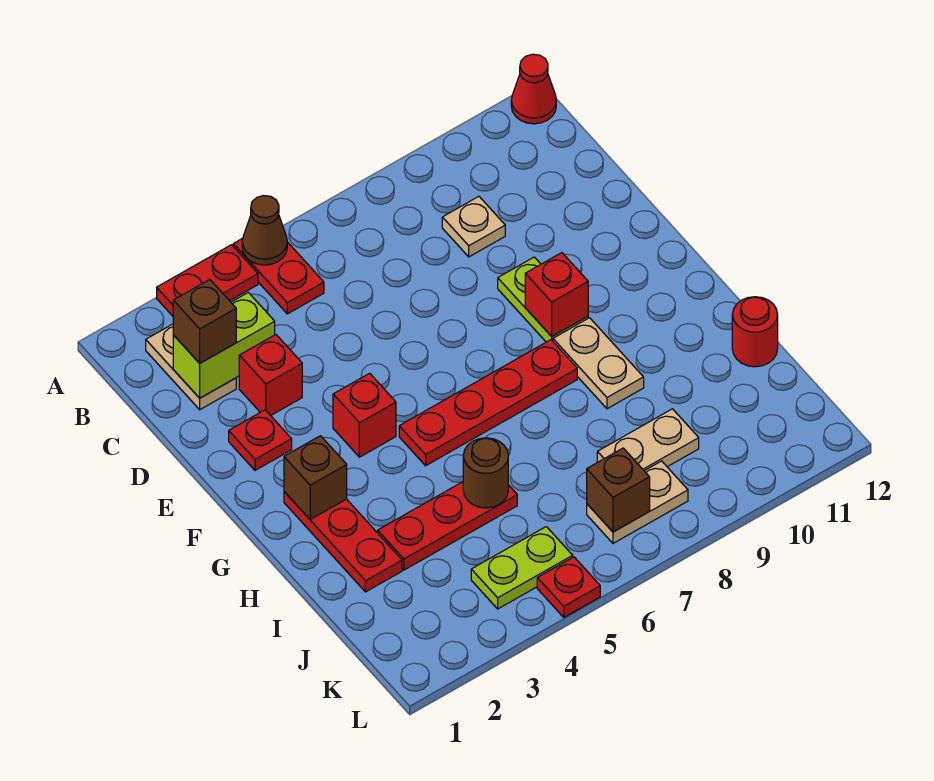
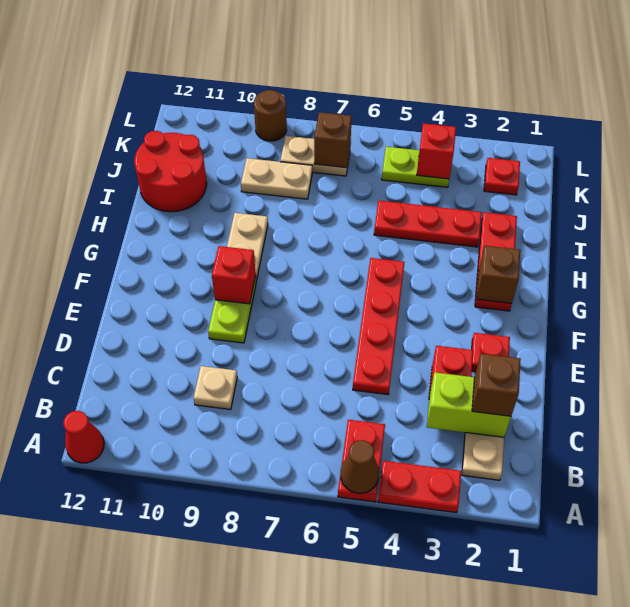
red brick F4 level 1 -> red brick K4 level 2
red plate G5:G8 level 1 -> red plate D5:G5 level 1
brown round brick I5 level 2 -> brown round brick L9 level 1
red round brick I12 level 1 -> red round brick I11:J12 level 1
red plate L5 level 1 -> red plate K2 level 1

